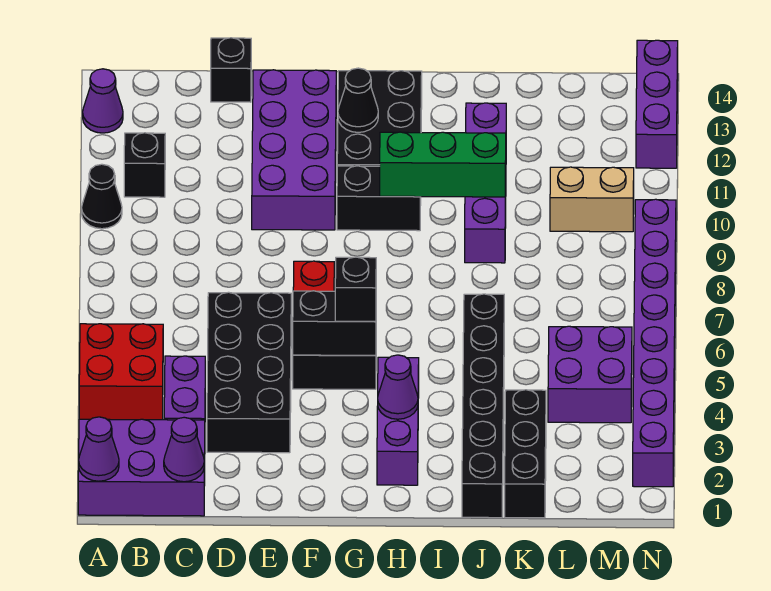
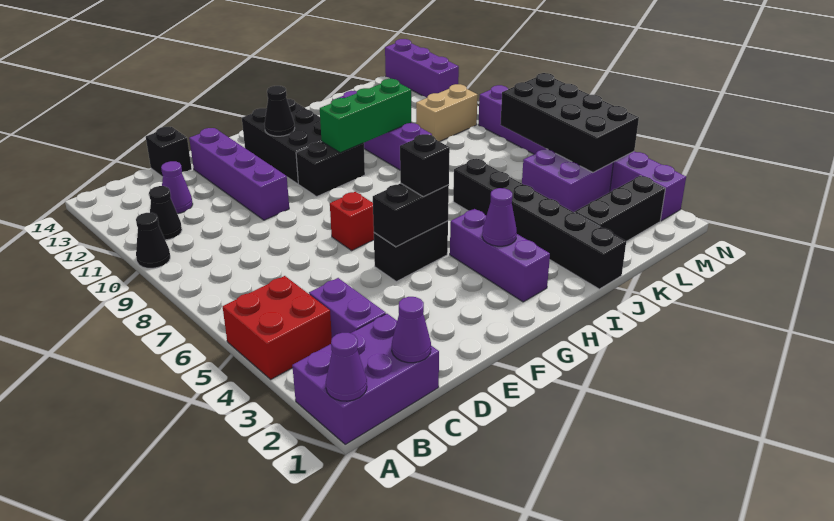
purple cone A13 level 1 -> purple cone C12 level 1
black brick B11 level 1 -> black cone B11 level 1
black brick D3:E6 level 1 -> black brick M4:N7 level 2
purple brick E10:F13 level 1 -> purple brick E10:E13 level 1
black brick K1:K3 level 1 -> black brick K2:M2 level 1

